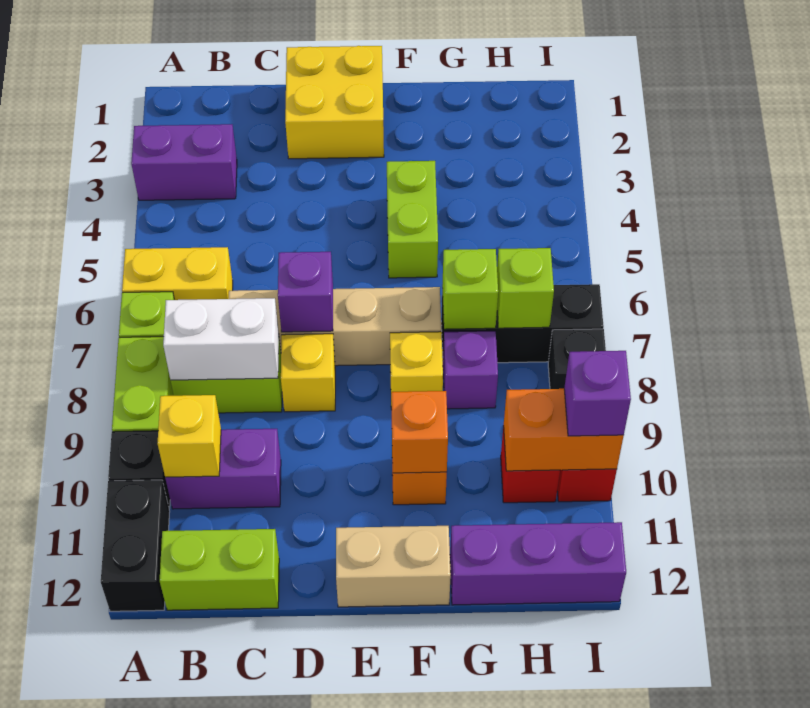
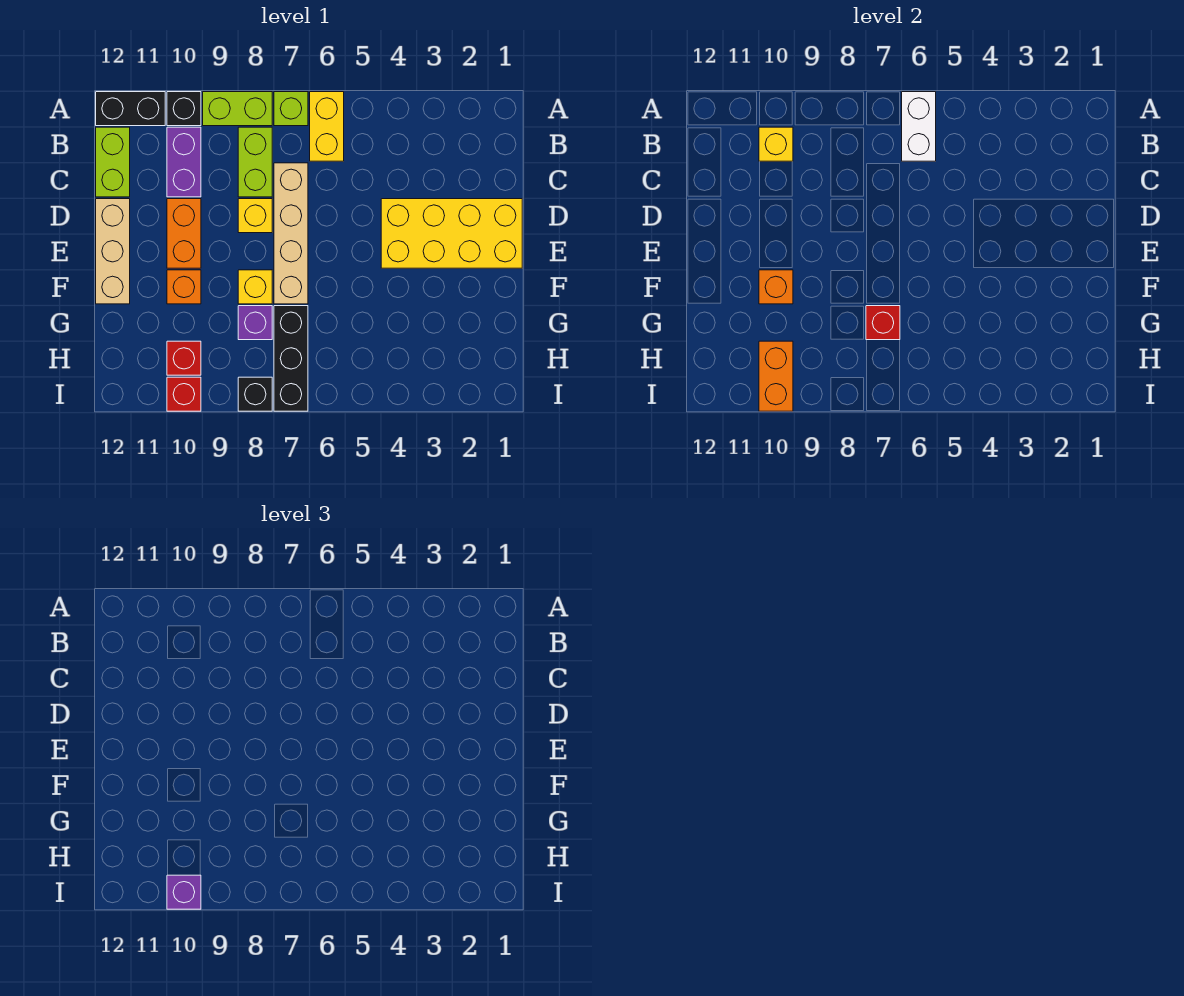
purple brick A3:B3 level 1 -> none
white brick B8:C8 level 2 -> white brick A6:B6 level 2
yellow brick D1:E2 level 1 -> yellow brick D1:E4 level 1
purple brick D7 level 2 -> none
none -> orange brick D10:E10 level 1
tan brick E12:F12 level 1 -> tan brick D12:F12 level 1
lime brick F4:F5 level 1 -> none
lime brick G7 level 2 -> red brick G7 level 2
purple brick G12:I12 level 1 -> none
lime brick H7 level 2 -> none

